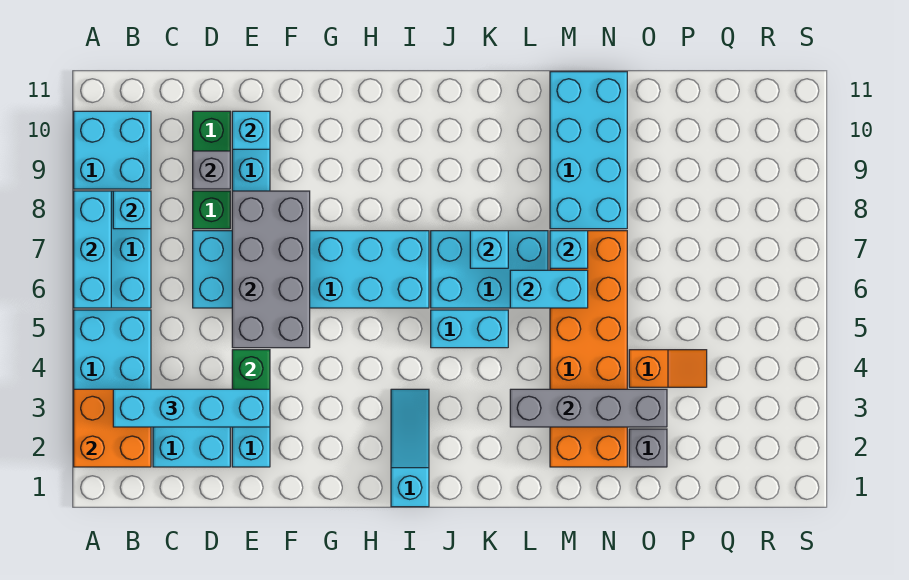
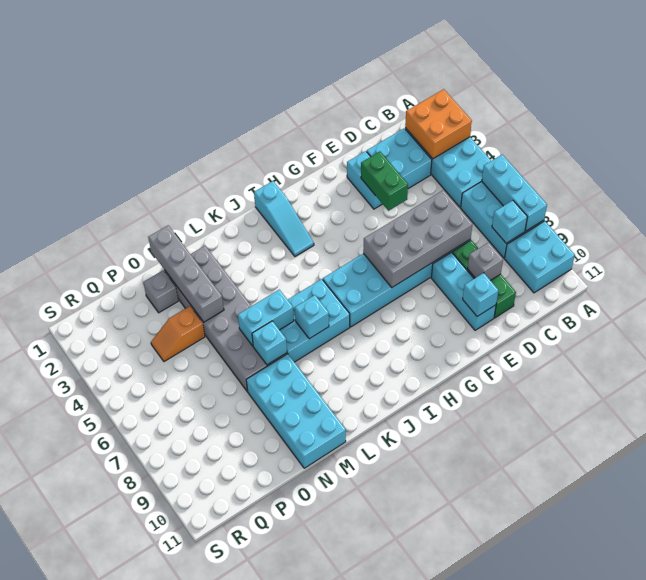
cyan brick B3:E3 level 3 -> none
grey brick E5:F8 level 2 -> grey brick D6:G7 level 2
cyan brick J5:K5 level 1 -> none
grey brick L3:O3 level 2 -> grey brick N1:N4 level 2
orange brick M2:N7 level 1 -> grey brick M2:N7 level 1

